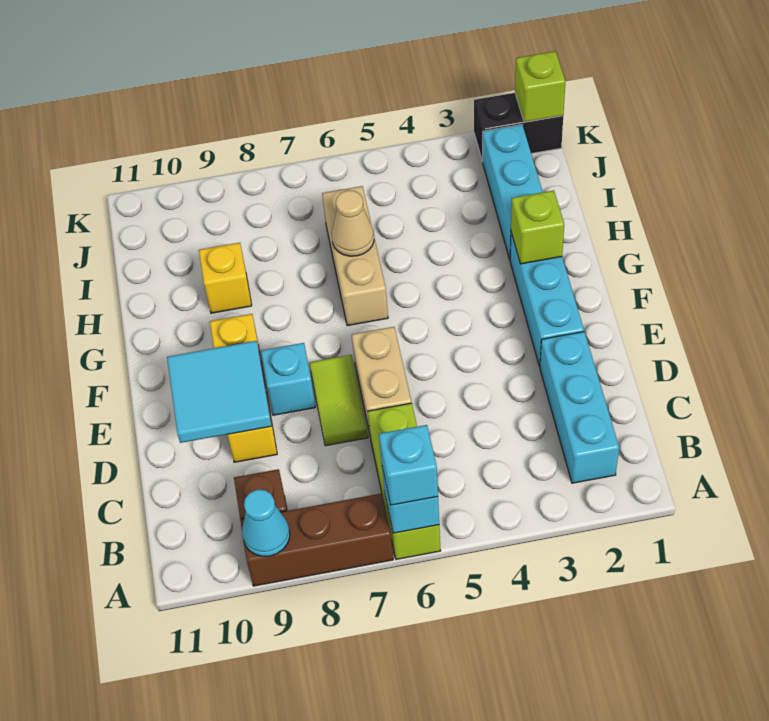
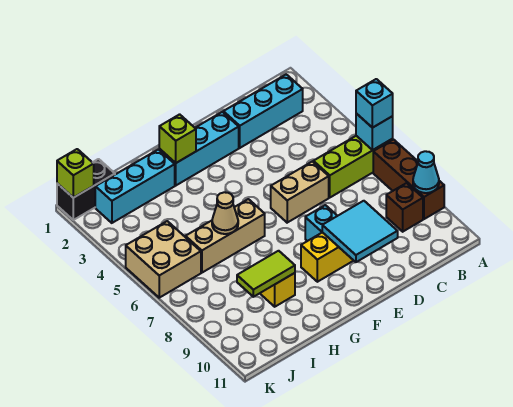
lime tile D7:E7 level 1 -> lime tile H9:I9 level 2
none -> tan brick J5:K6 level 1
black brick K1:K2 level 1 -> black brick J1:K1 level 1

